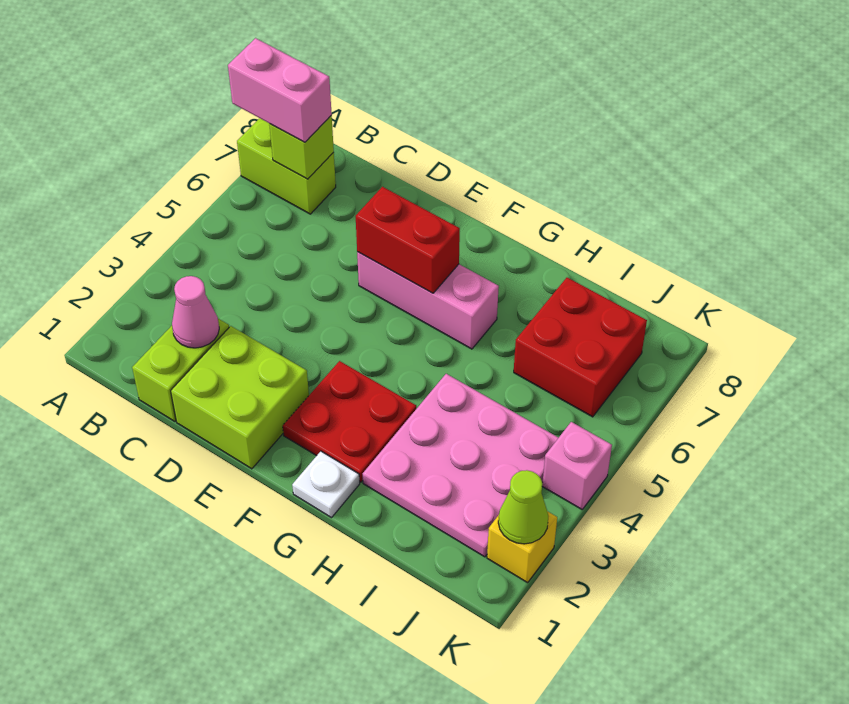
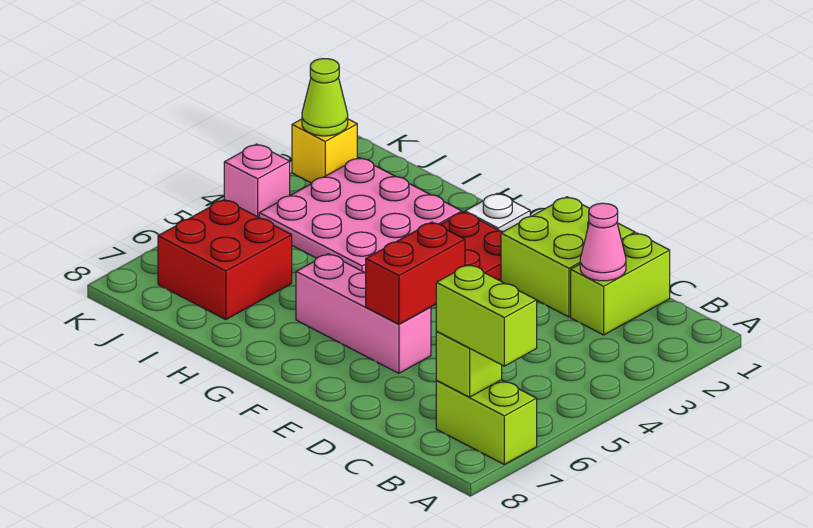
pink brick A7:B7 level 3 -> lime brick A7:B7 level 3
red brick E6:F6 level 2 -> red brick E5:E6 level 2

